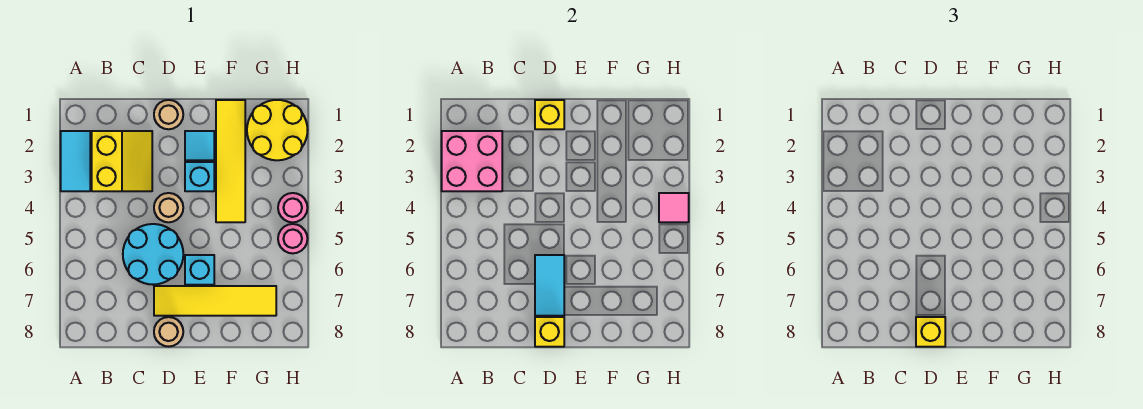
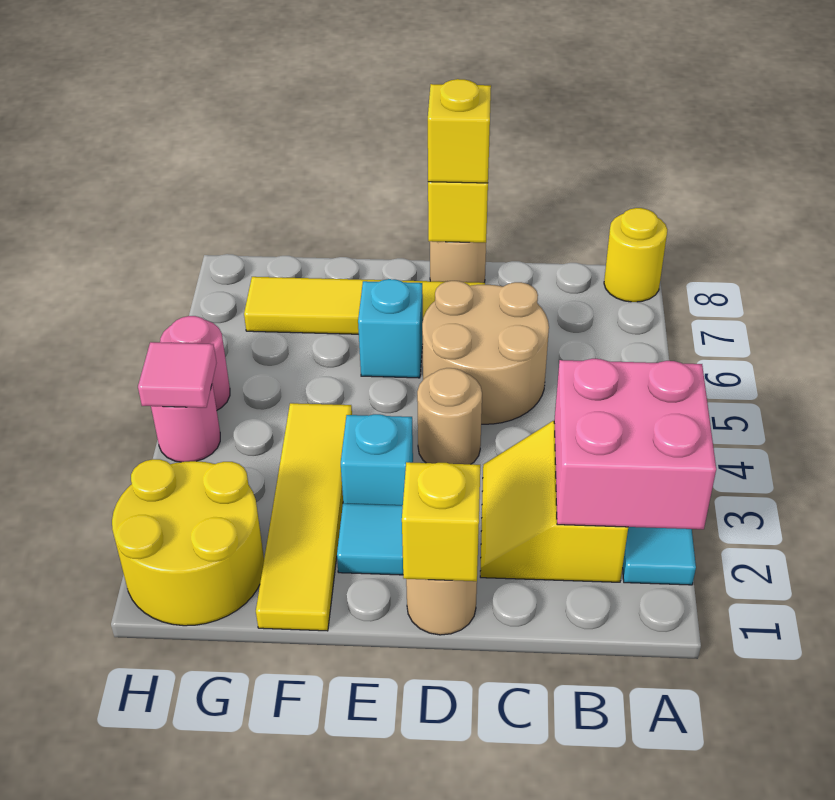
none -> yellow round brick A8 level 1
cyan round brick C5:D6 level 1 -> tan round brick C5:D6 level 1
cyan tile D6:D7 level 2 -> none

